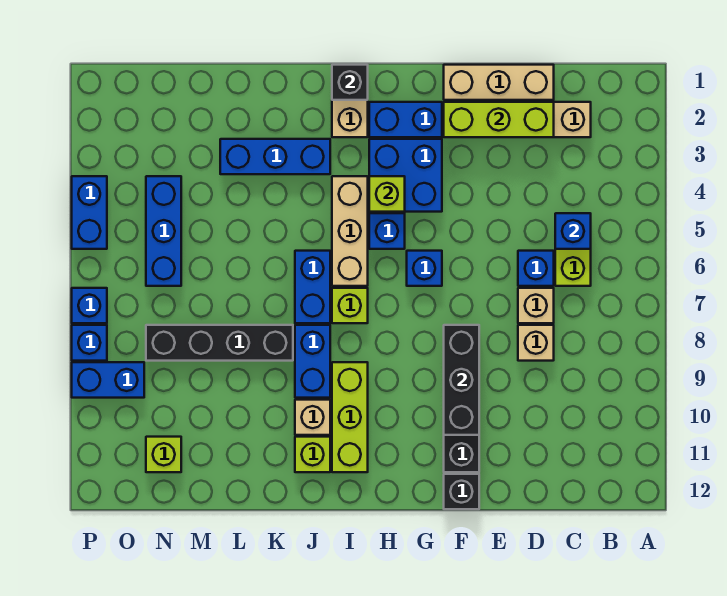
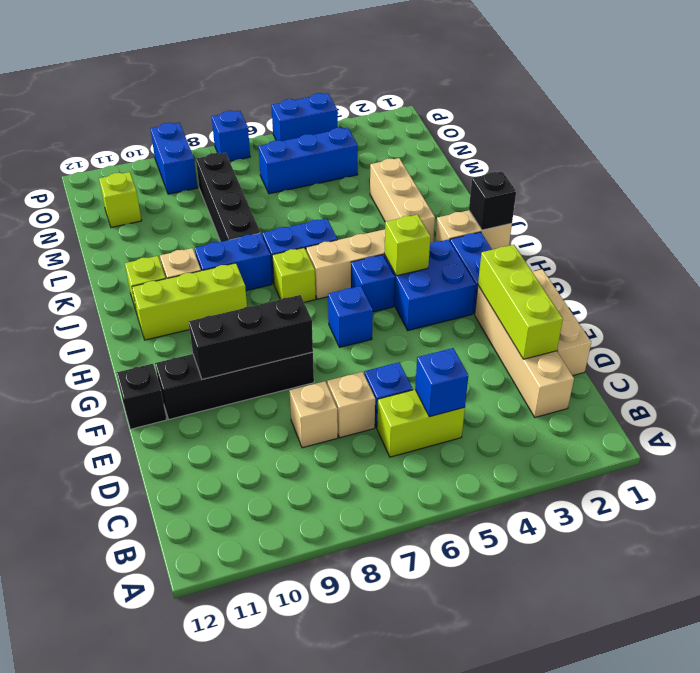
blue brick J3:L3 level 1 -> tan brick J3:L3 level 1
blue brick P8 level 1 -> none

